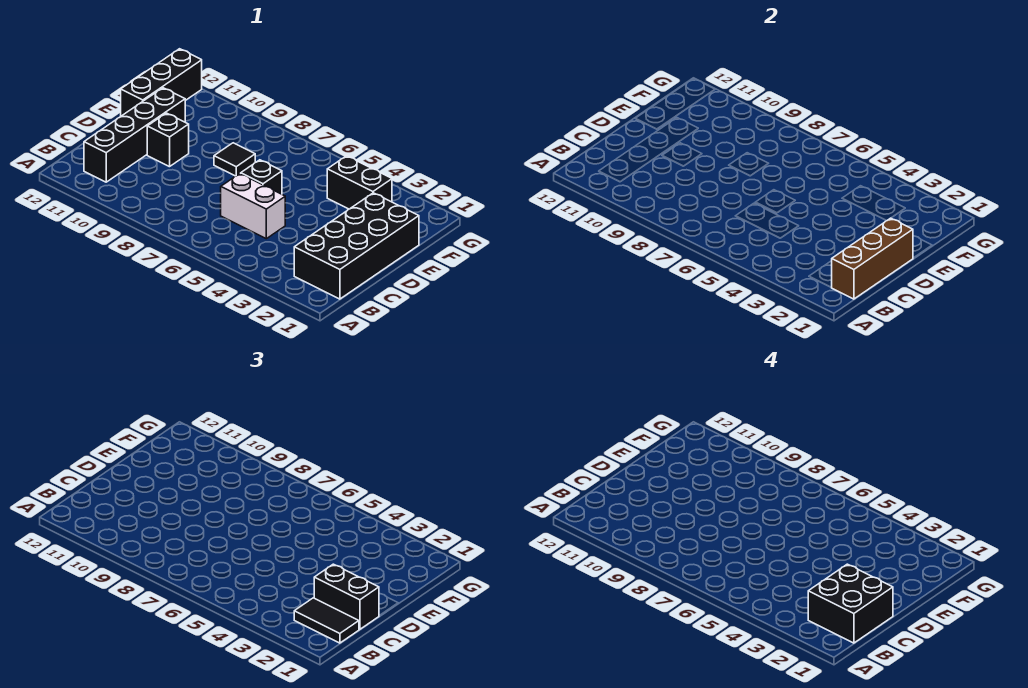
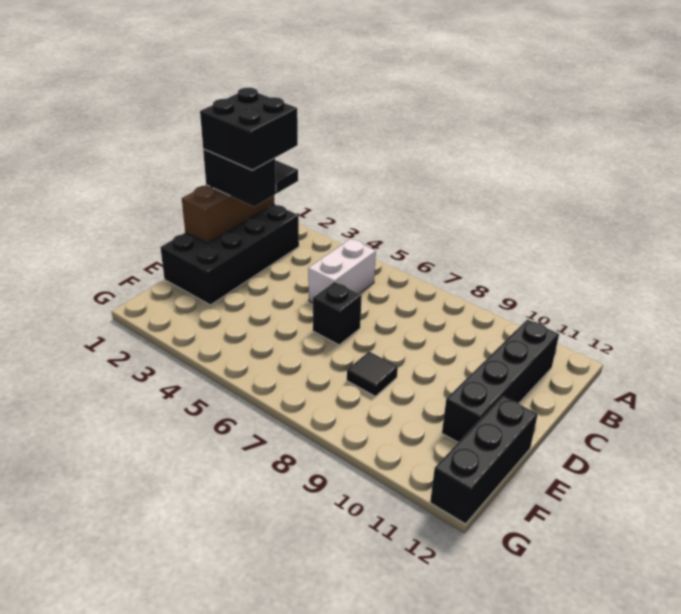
white brick C5:C6 level 1 -> white brick B5:C5 level 1
black brick D10 level 1 -> none
black brick F3:F4 level 1 -> none

